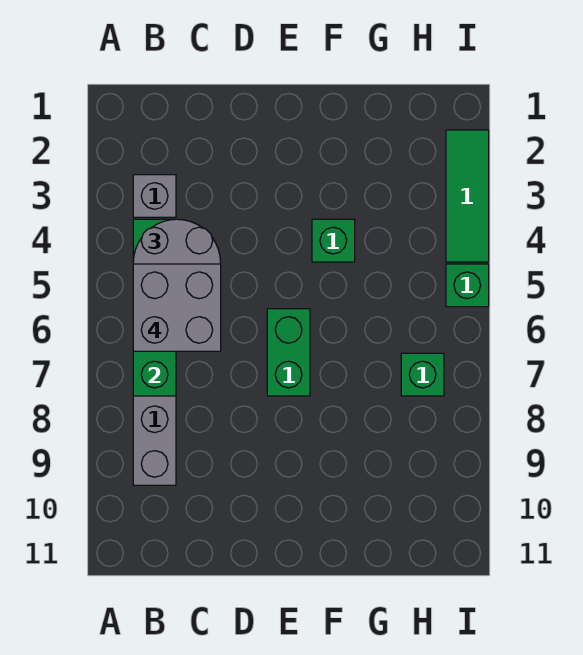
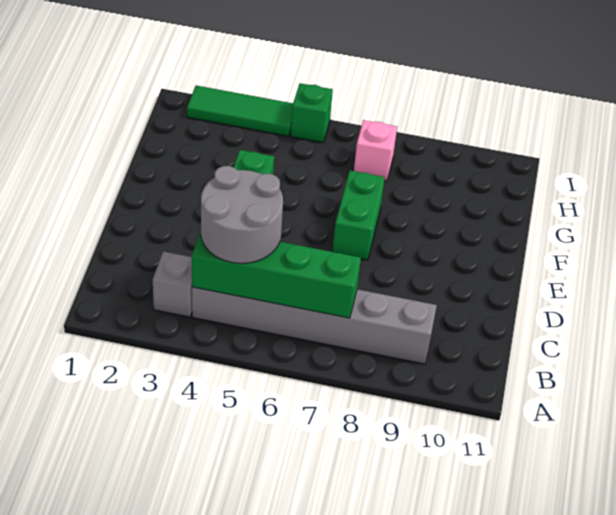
grey brick B5:C6 level 4 -> none
green brick E6:E7 level 1 -> green brick E7:F7 level 1
green brick H7 level 1 -> pink brick H7 level 1

